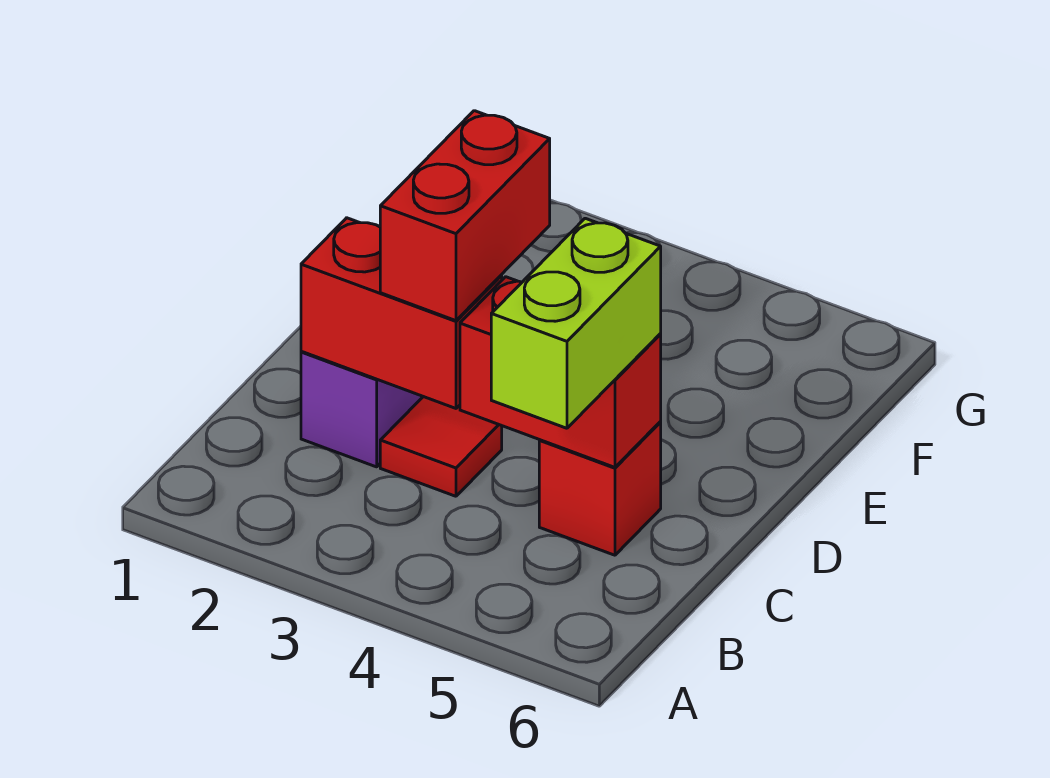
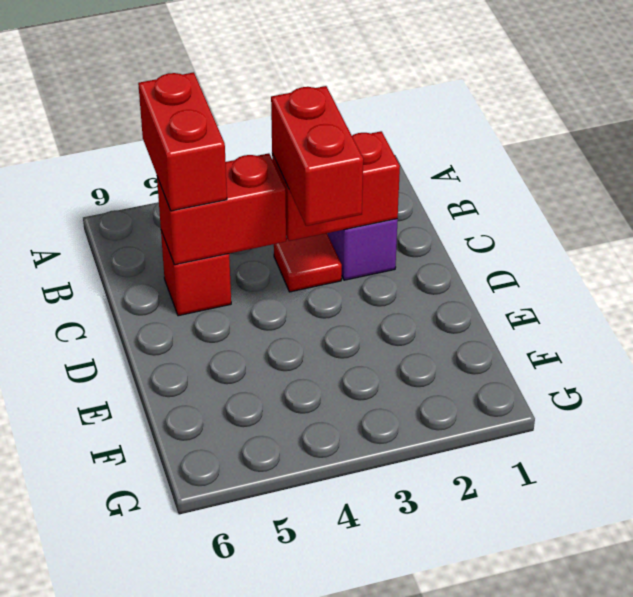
lime brick B5:C5 level 3 -> red brick B5:C5 level 3

